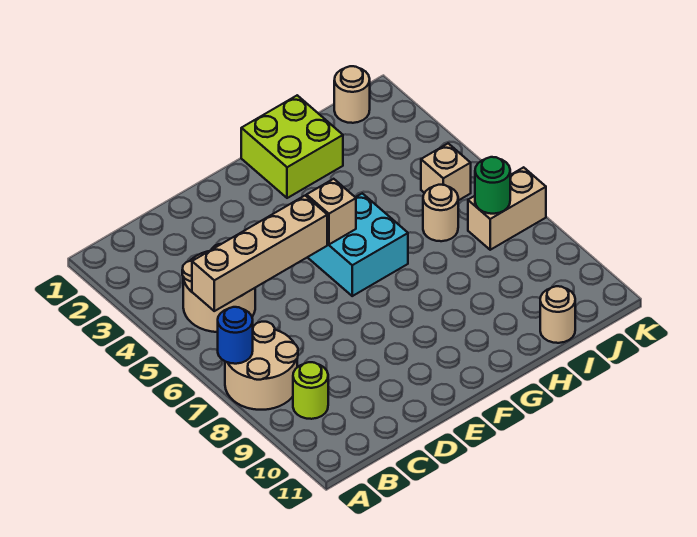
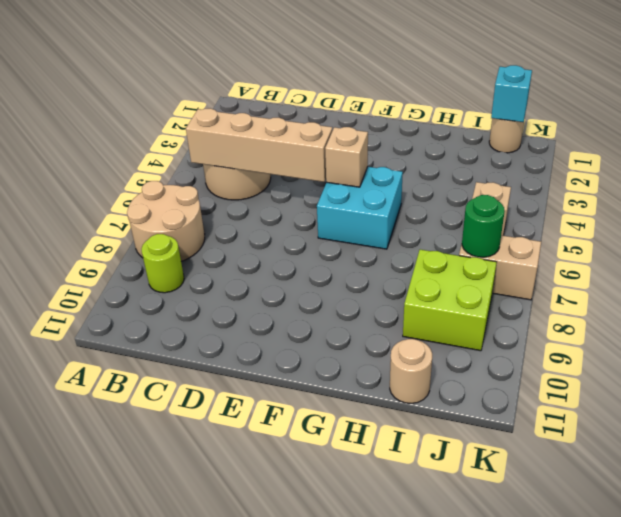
blue round brick A7 level 2 -> none
lime brick G1:H2 level 1 -> lime brick I8:J9 level 1
tan round brick I6 level 1 -> none
none -> cyan brick J1 level 2

